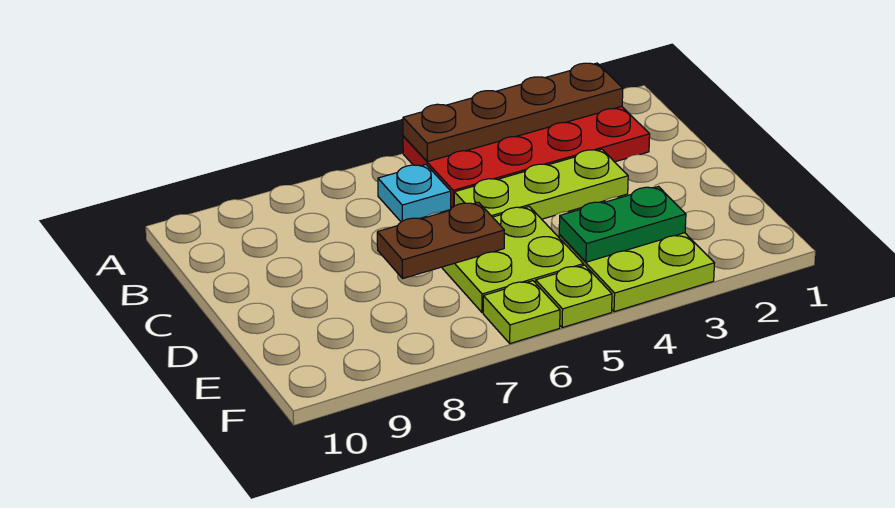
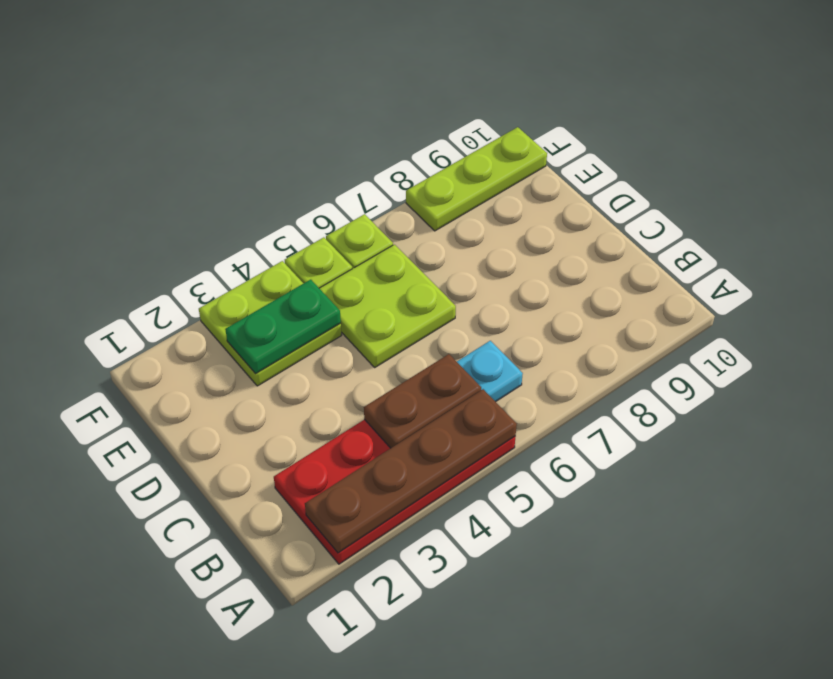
lime plate C3:C5 level 1 -> lime plate F8:F10 level 1
brown plate D6:D7 level 2 -> brown plate B4:B5 level 2

